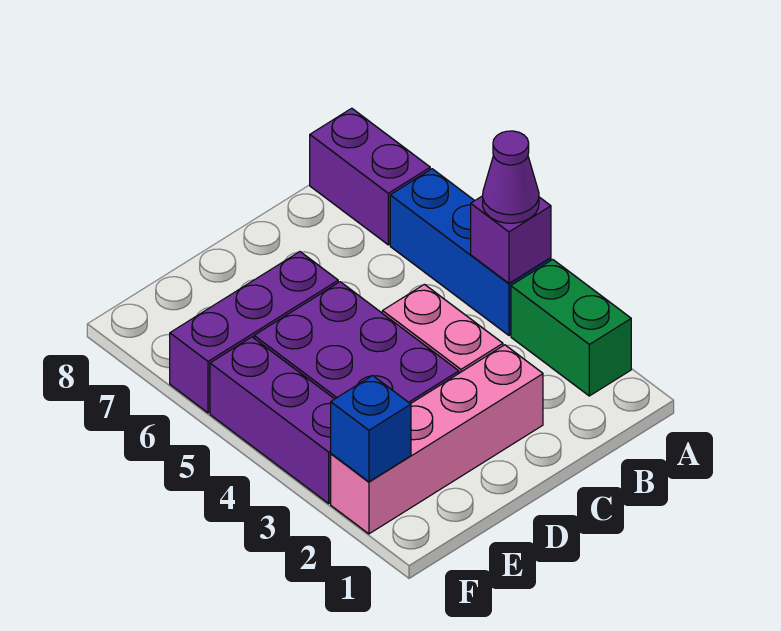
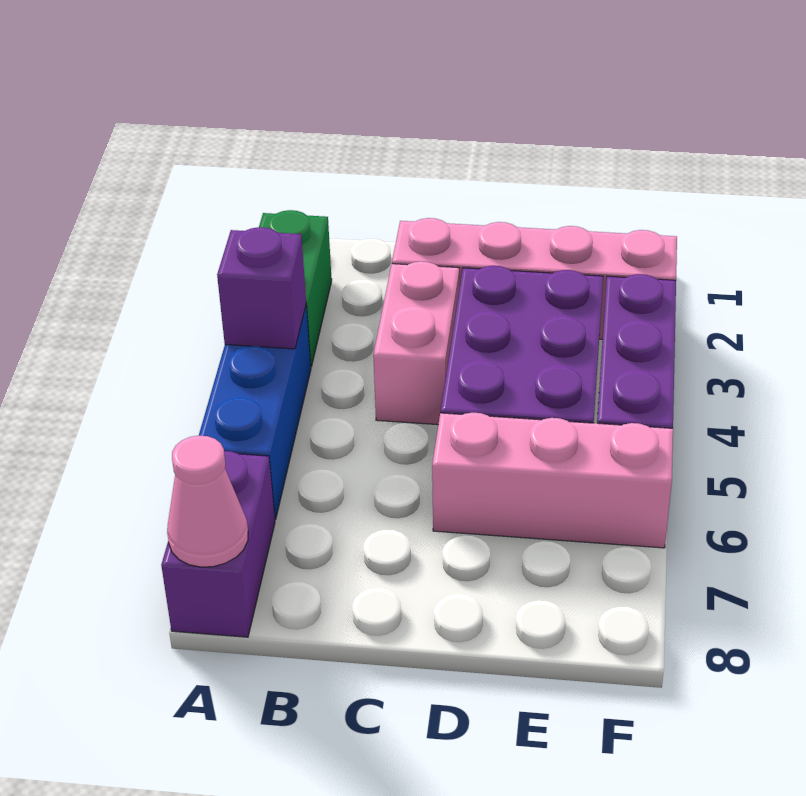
purple cone A4 level 3 -> none
none -> pink cone A8 level 2
purple brick D6:F6 level 1 -> pink brick D6:F6 level 1
blue brick F2 level 2 -> none

